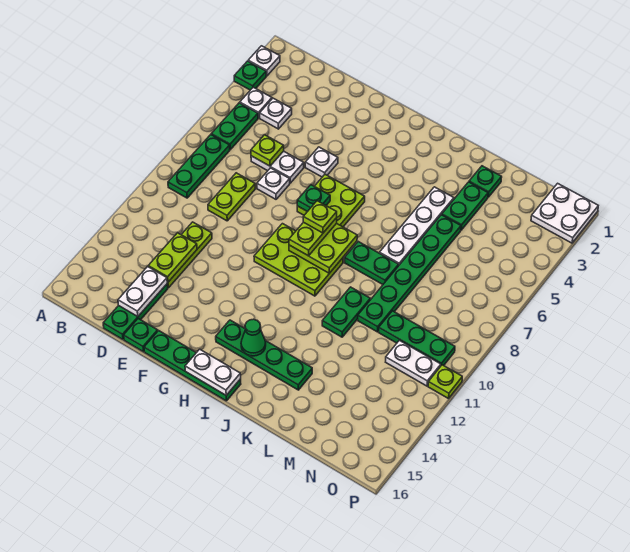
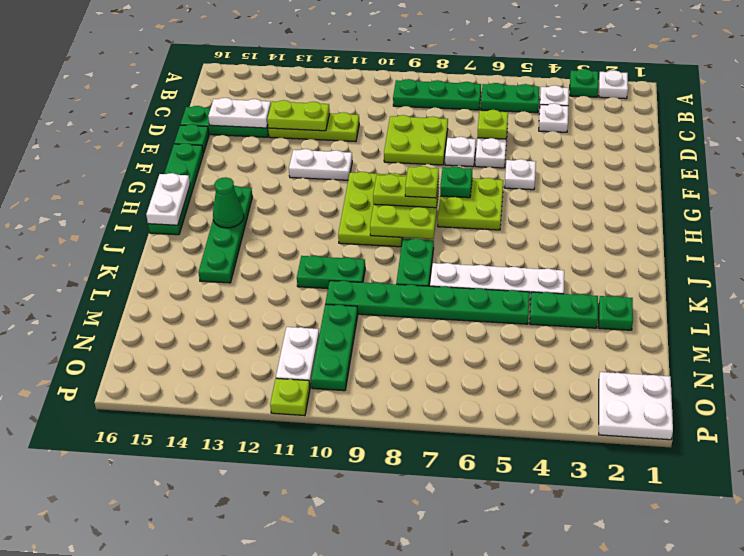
lime plate D8:D9 level 1 -> lime plate D8:E9 level 1
none -> white plate F11:F12 level 1

